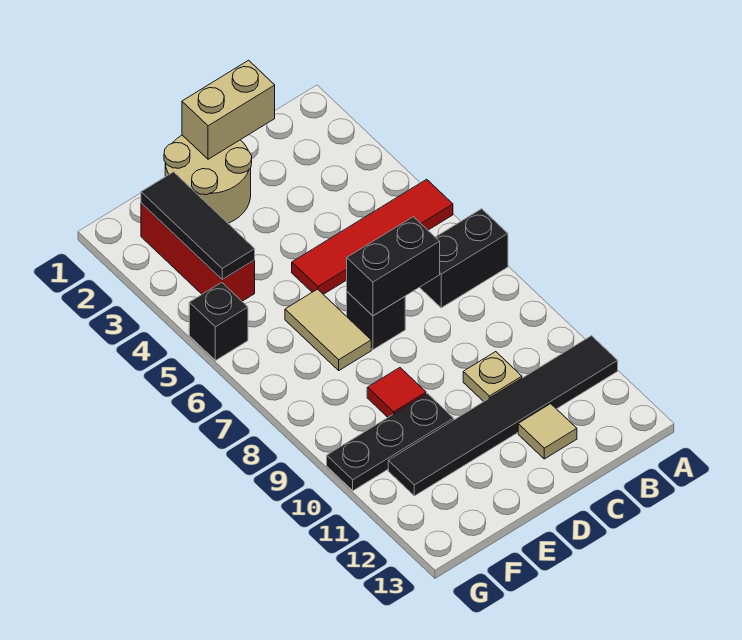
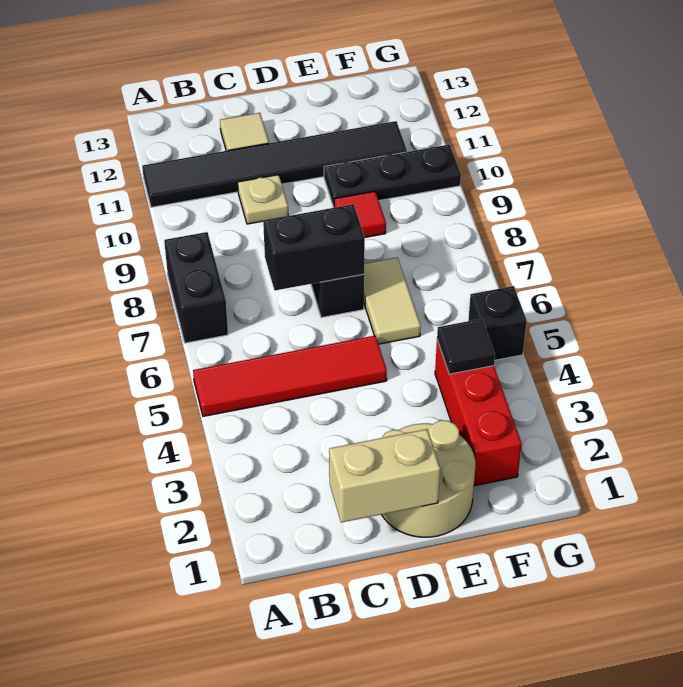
black brick A7:B7 level 1 -> black brick A7:A8 level 1
black tile F2:F4 level 2 -> black tile F4 level 2

